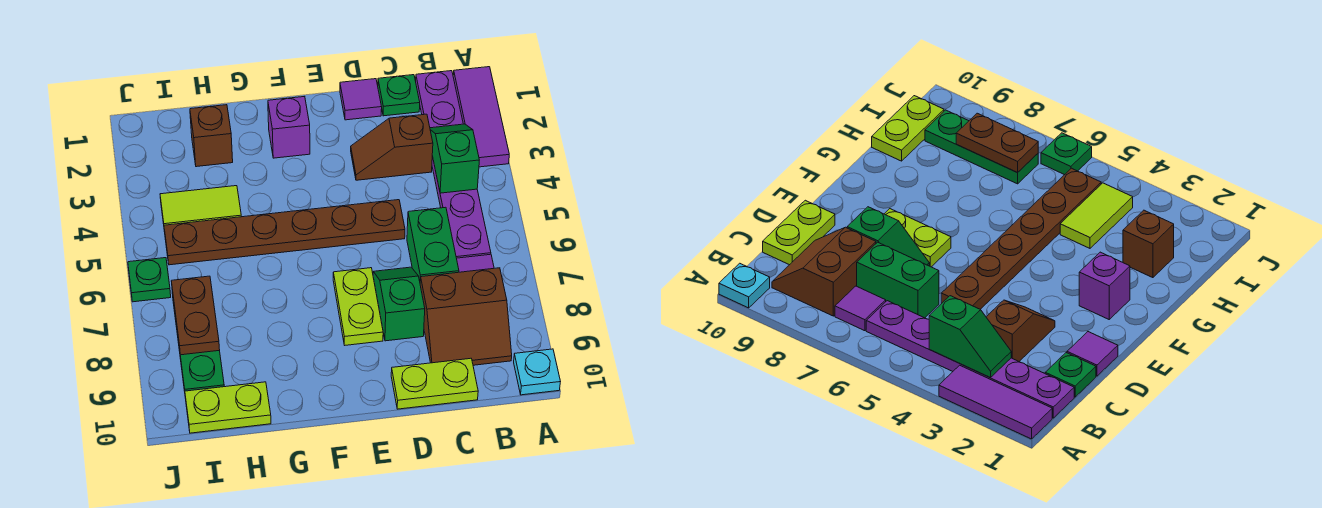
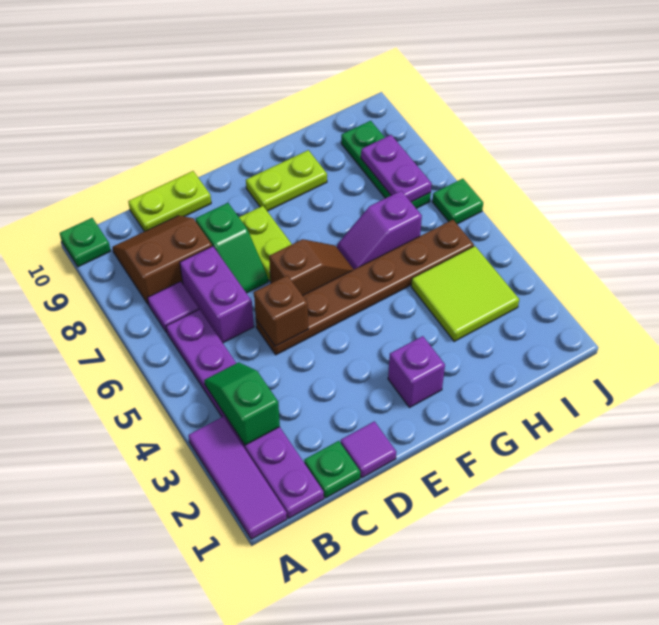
cyan plate A10 level 1 -> green plate A10 level 1
green slope B3:B4 level 2 top 4 -> green slope B3:B4 level 2 top 3
brown slope C3:D3 level 1 top C -> brown slope E6:F6 level 1 top E
green brick C6:C7 level 1 -> purple brick C6:C7 level 1
none -> purple slope G6:H6 level 1 top H
brown brick H2 level 1 -> brown brick D5 level 2
lime tile H4:I4 level 1 -> lime tile H3:I4 level 1
lime plate H10:I10 level 1 -> lime plate F9:G9 level 1
brown plate I7:I8 level 2 -> purple plate I7:I8 level 2

